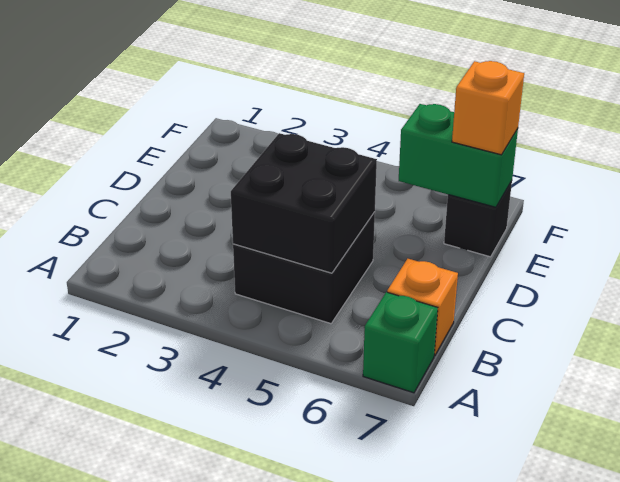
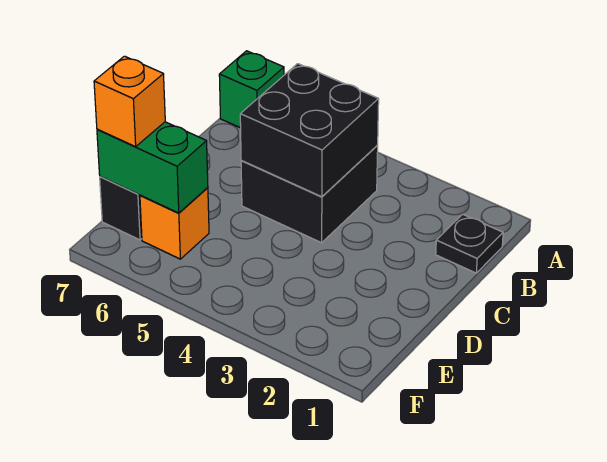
none -> black plate B1 level 1
orange brick B7 level 1 -> orange brick E6 level 1

